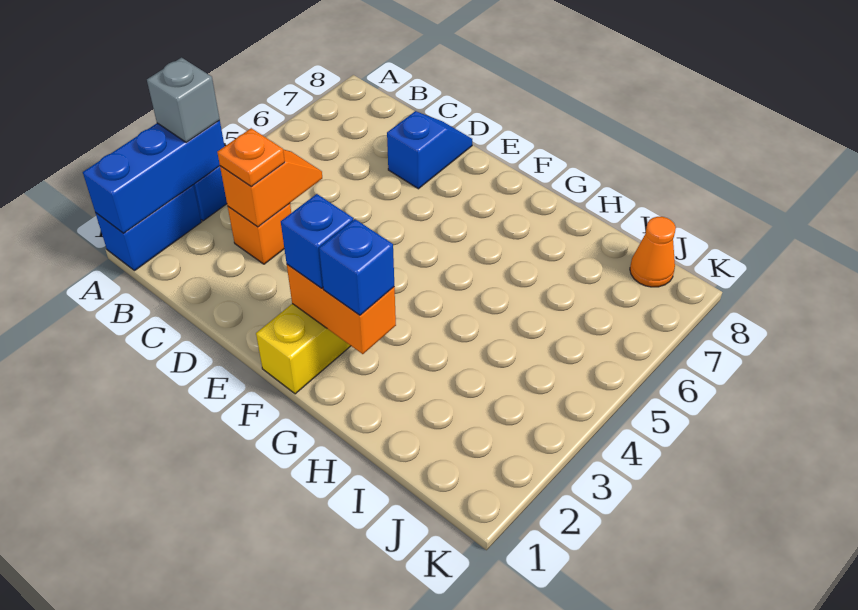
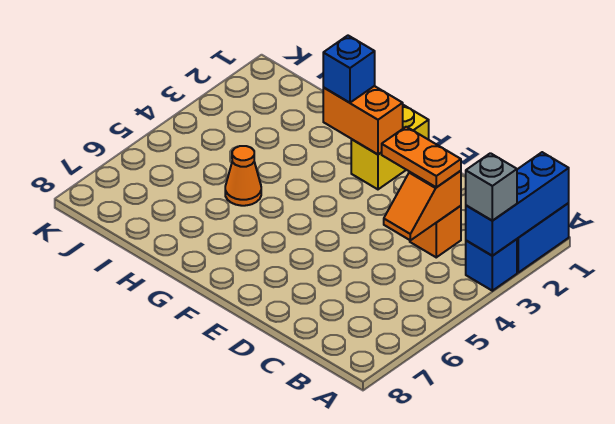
orange plate C3 level 3 -> orange plate C3:D3 level 3
blue slope D7:D8 level 1 top 7 -> none
blue brick F2 level 3 -> none
orange cone J8 level 1 -> orange cone H5 level 1

